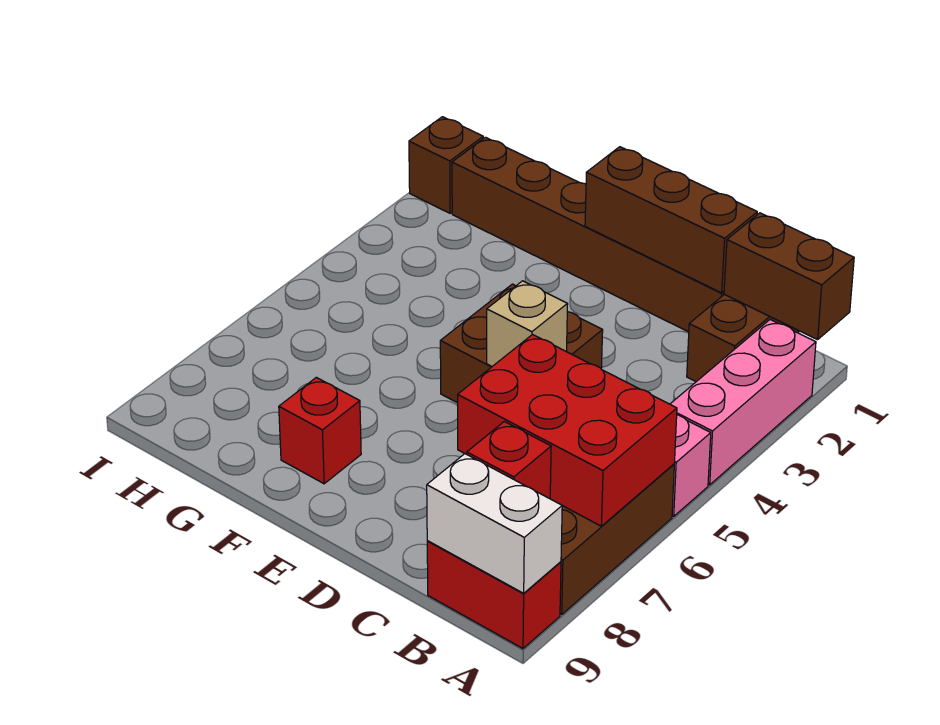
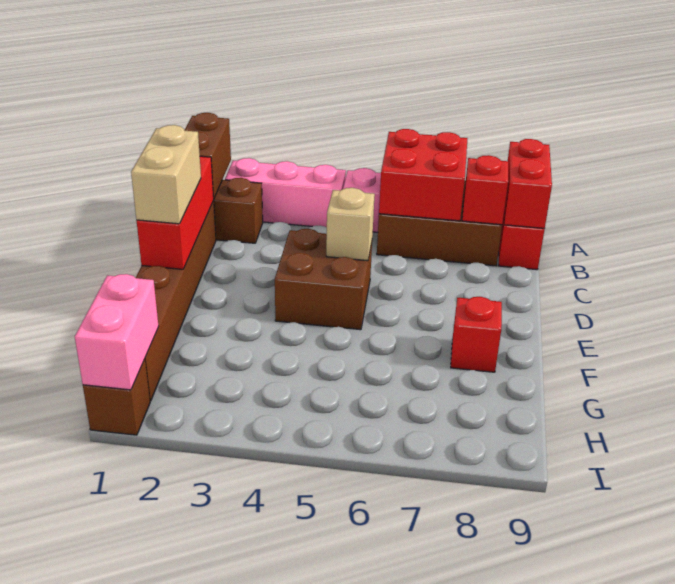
red brick A6:C7 level 2 -> red brick A6:B7 level 2
white brick A9:B9 level 2 -> red brick A9:B9 level 2
brown brick C1:E1 level 2 -> red brick C1:E1 level 2
none -> tan brick D1:E1 level 3
none -> pink brick H1:I1 level 2

